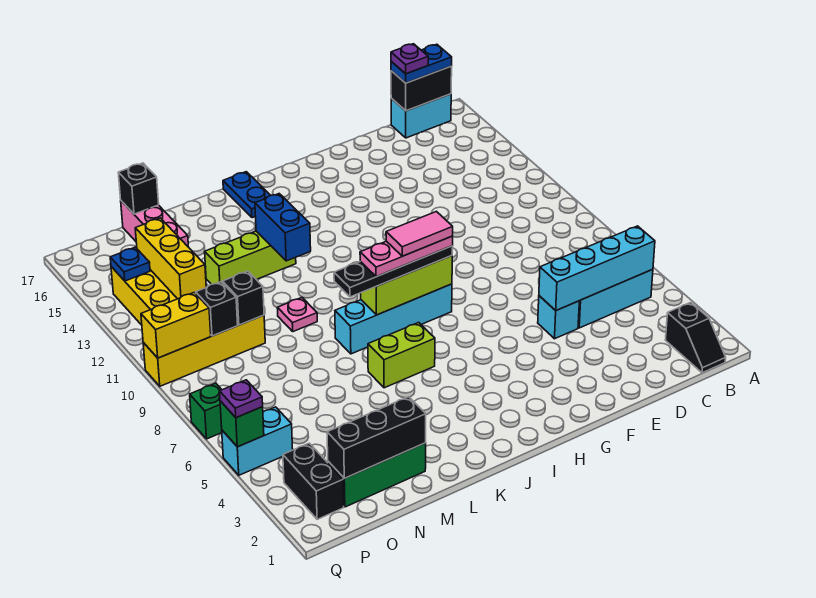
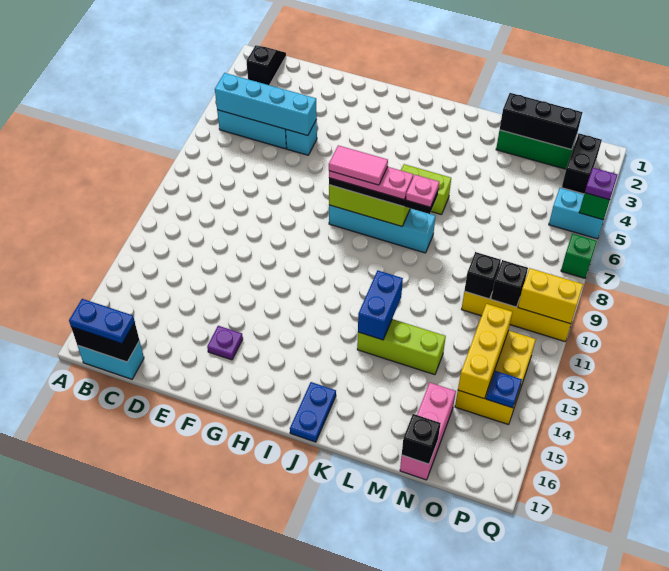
purple plate C17 level 4 -> purple plate F15 level 1
pink plate L10 level 1 -> pink plate K8 level 4

